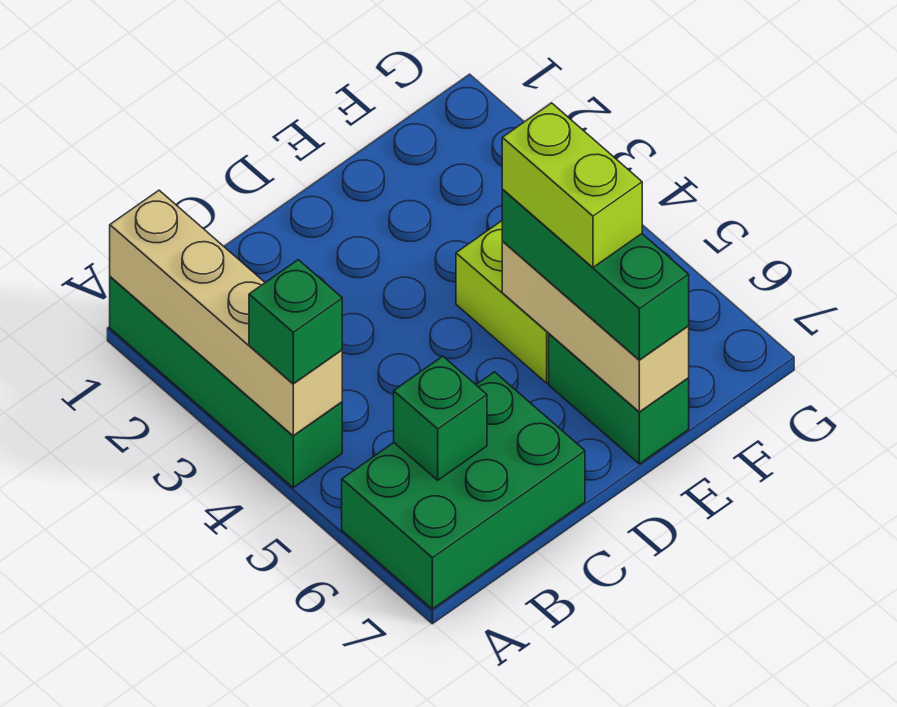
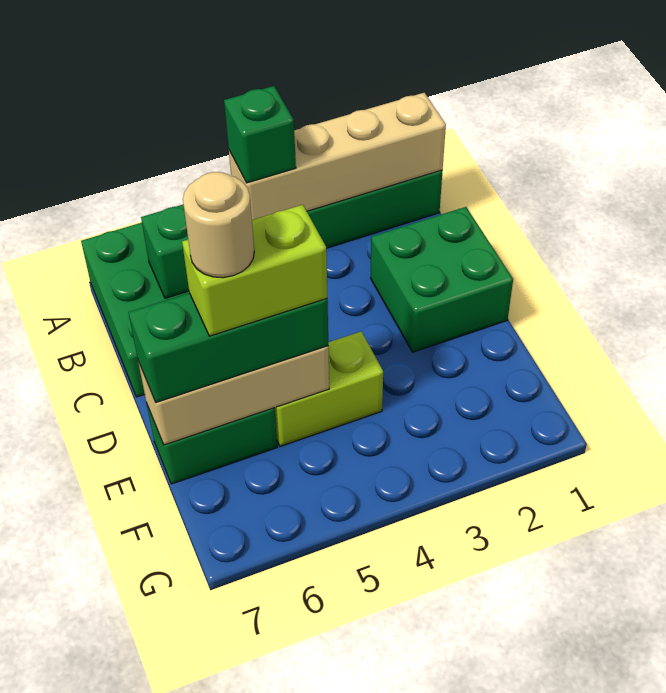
none -> green brick C1:D2 level 1
none -> tan round brick E6 level 5

